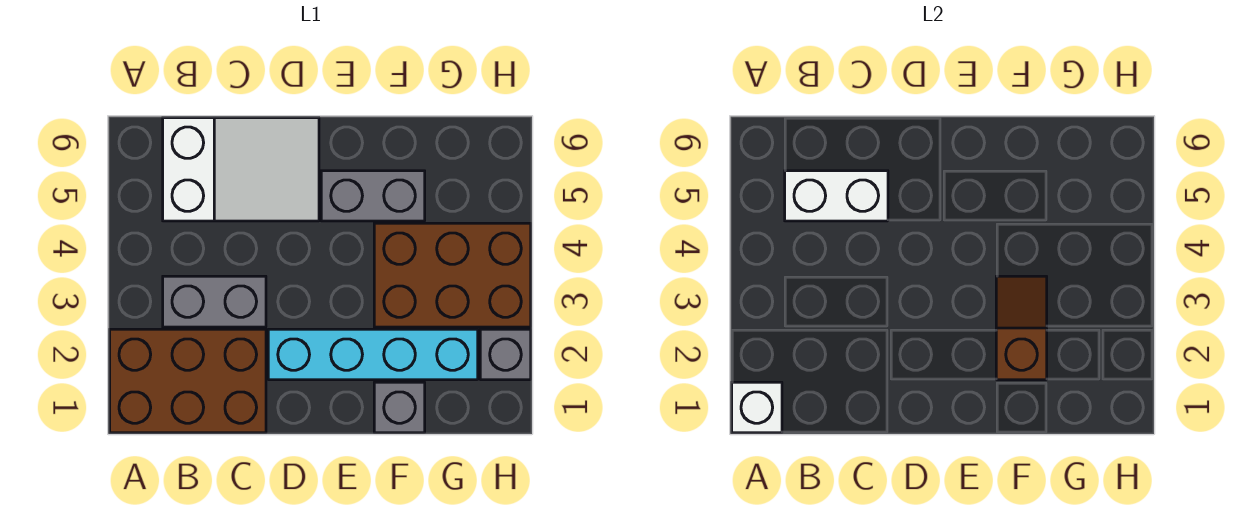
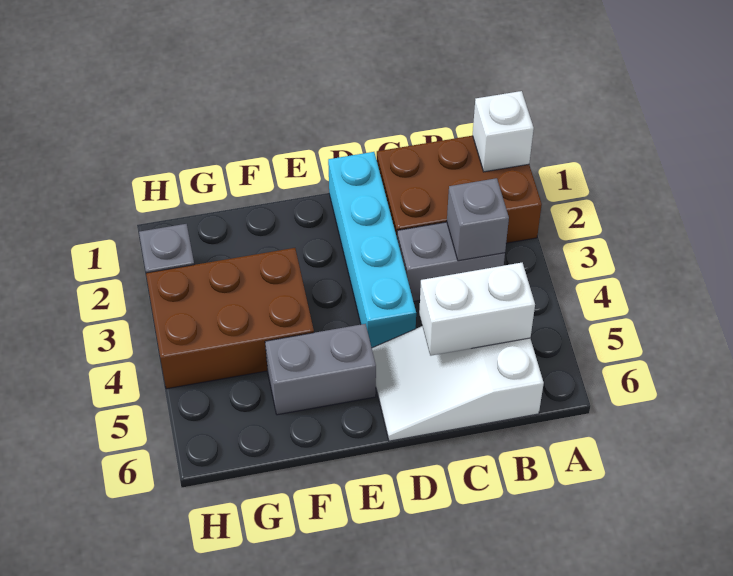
cyan brick D2:G2 level 1 -> cyan brick D1:D4 level 1
grey brick F1 level 1 -> grey brick B3 level 2
brown slope F2:F3 level 2 top 2 -> none

